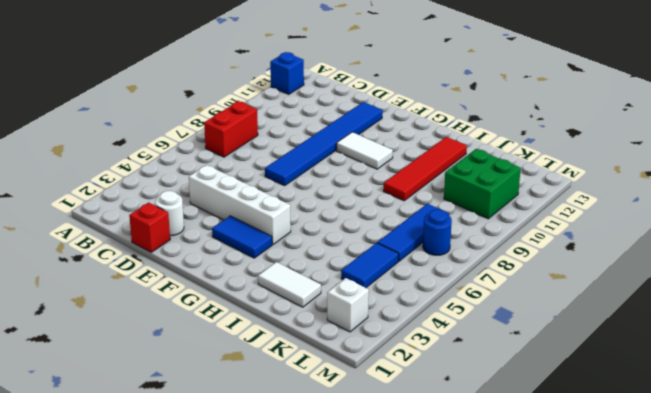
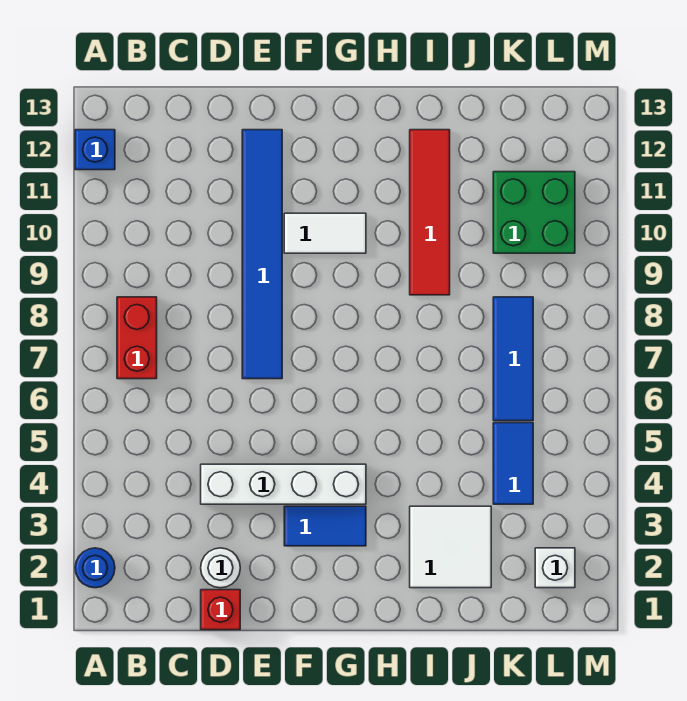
white tile I2:J2 level 1 -> white tile I2:J3 level 1
blue round brick L7 level 1 -> blue round brick A2 level 1

